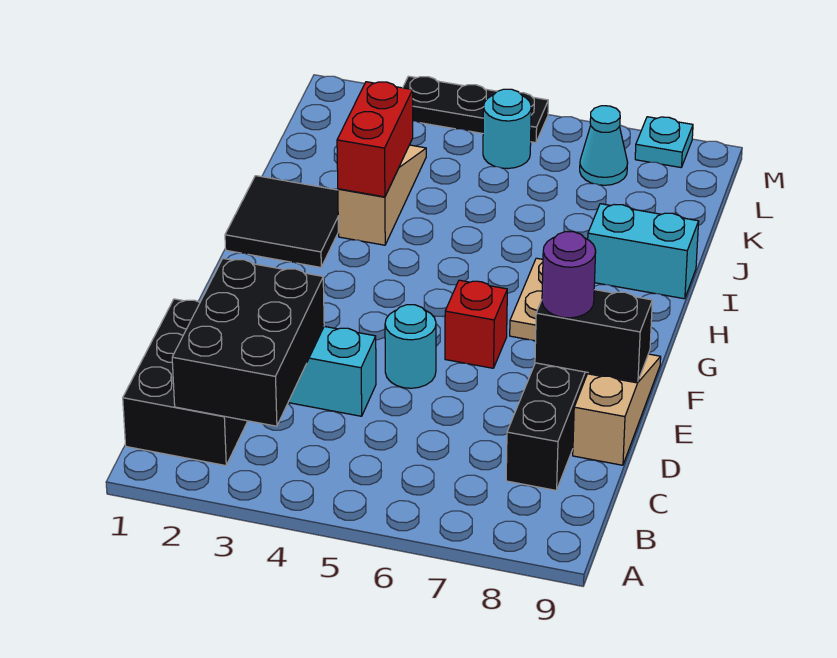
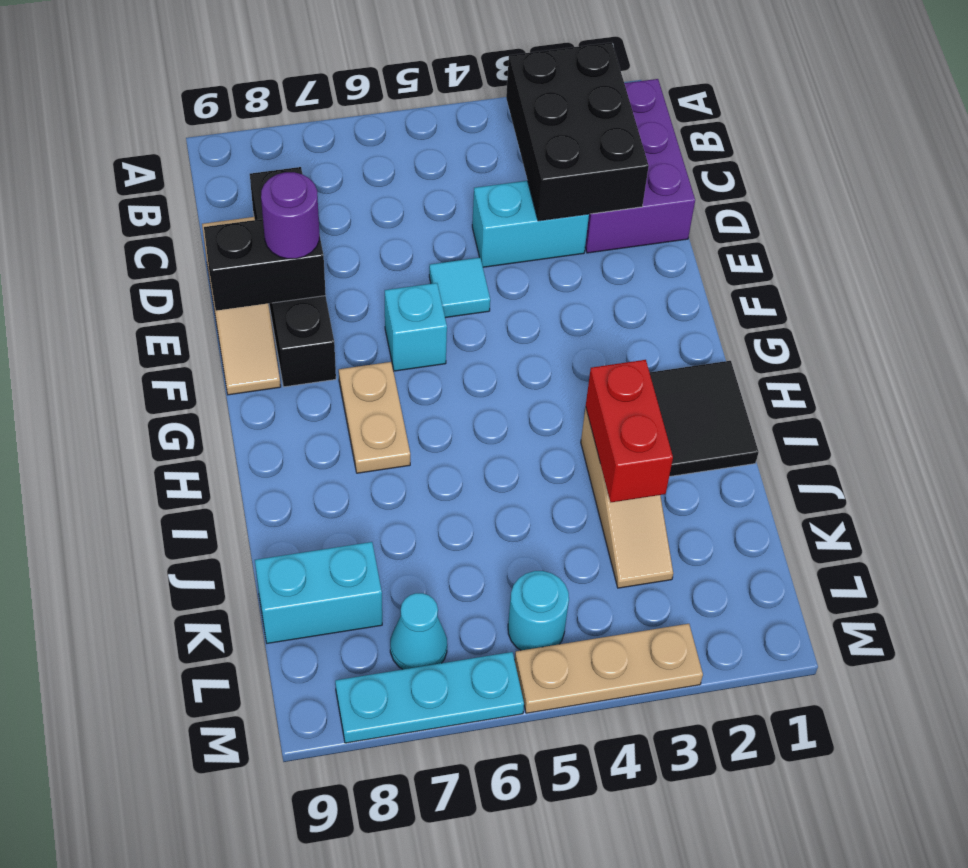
black brick B1:D2 level 1 -> purple brick B1:D2 level 1
cyan round brick E5 level 1 -> cyan tile E5 level 1
red brick F6 level 1 -> cyan brick F6 level 1
cyan brick I8:I9 level 1 -> cyan brick K8:K9 level 1
black plate M3:M5 level 1 -> tan plate M3:M5 level 1
cyan plate M8 level 1 -> cyan plate M6:M8 level 1

